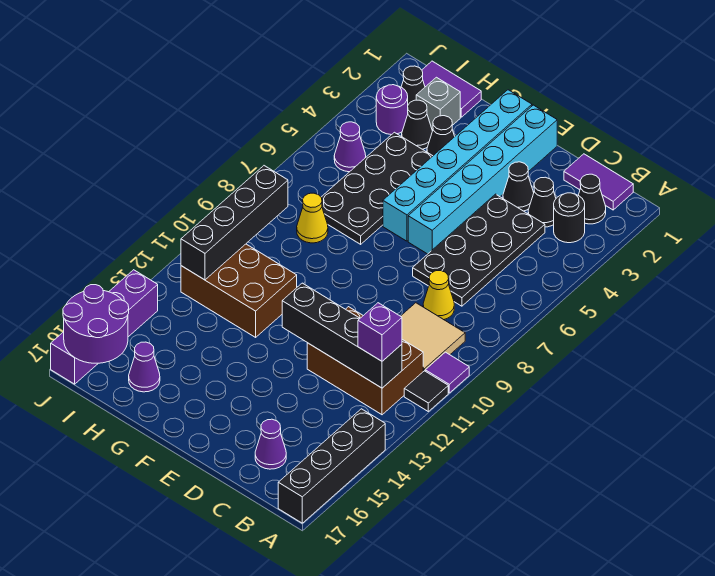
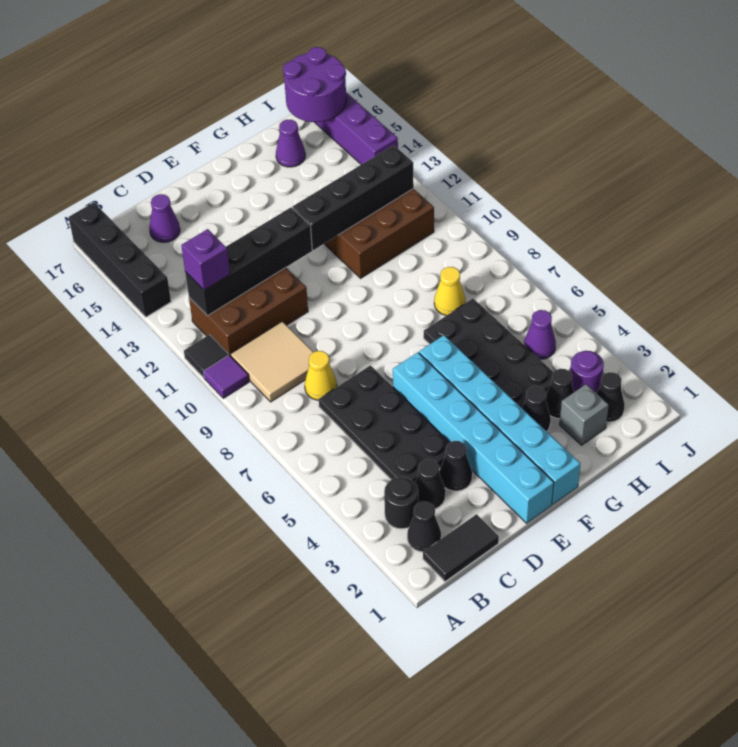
purple tile B1:C1 level 1 -> black tile B1:C1 level 1
purple tile H1:I1 level 1 -> none
black brick I9:I12 level 2 -> black brick F12:I12 level 2

